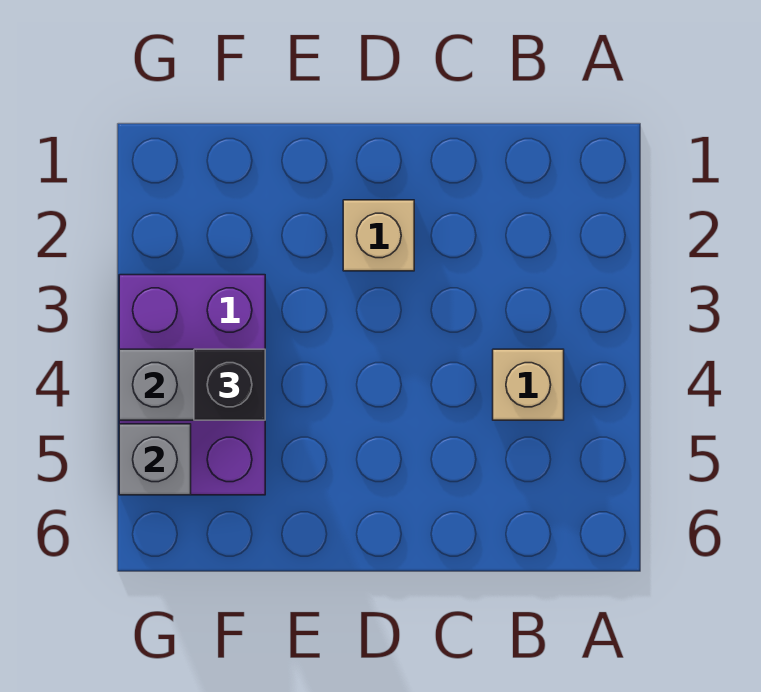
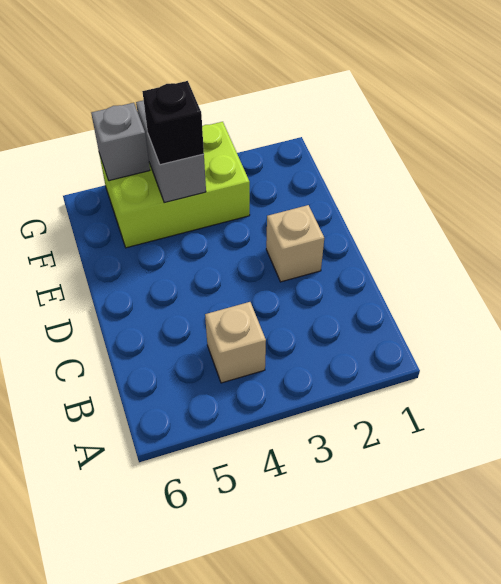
purple brick F3:G5 level 1 -> lime brick F3:G5 level 1

